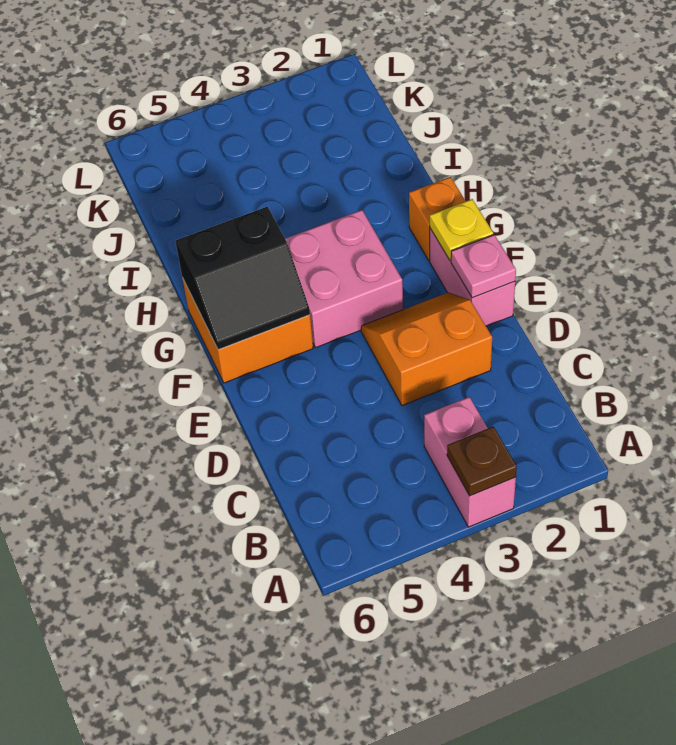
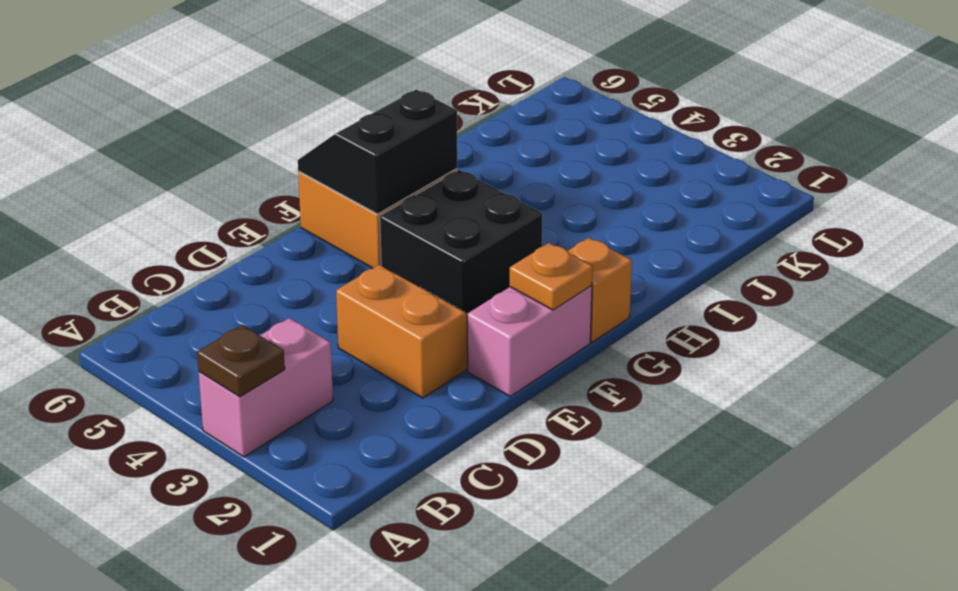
pink plate E1 level 2 -> none
yellow plate F1 level 2 -> orange plate F1 level 2
pink brick F3:G4 level 1 -> black brick F3:G4 level 1
black slope F5:G6 level 2 top G -> black slope F5:G6 level 2 top 5

